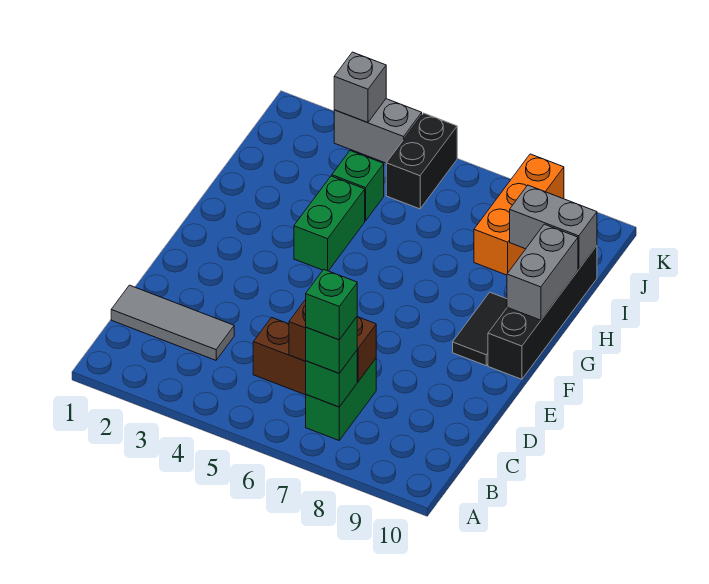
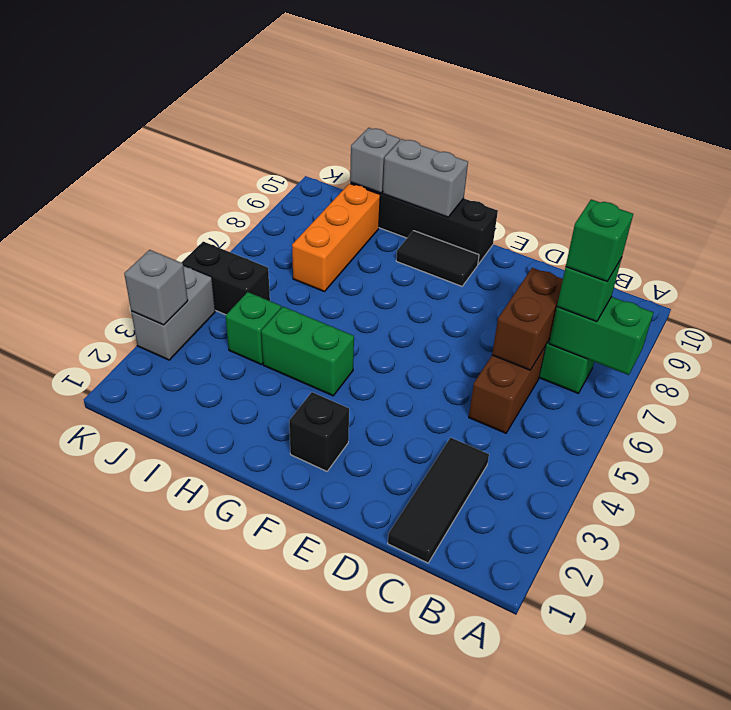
green brick B7 level 2 -> green brick A7:B7 level 2
grey tile C1:C3 level 1 -> black tile C1:C3 level 1
none -> black brick F2 level 1
orange brick I8:K8 level 1 -> orange brick I7:I9 level 1
grey brick I9:I10 level 2 -> grey brick I10 level 2

